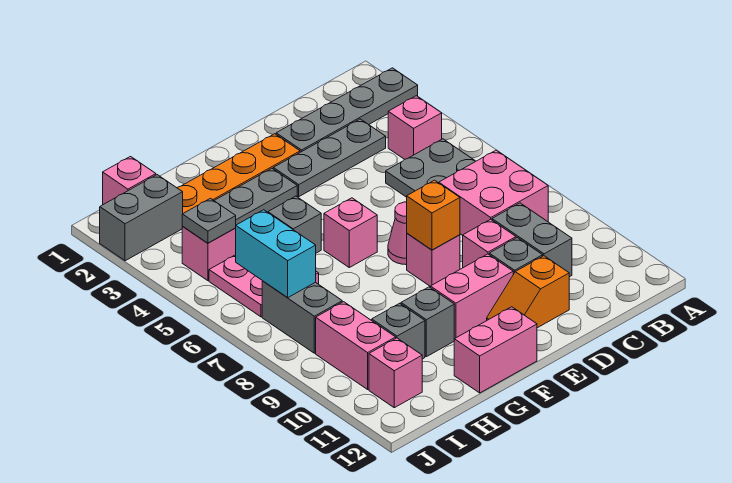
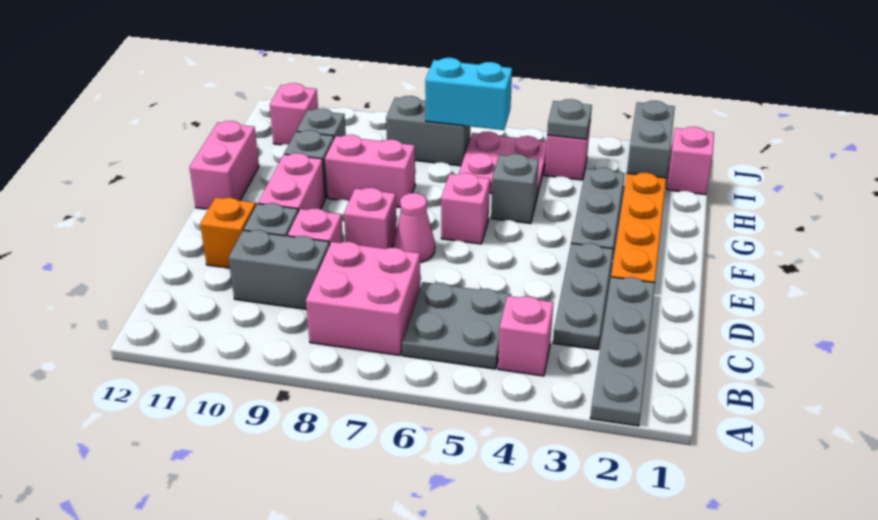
orange brick E8 level 2 -> none
pink brick I9:I10 level 1 -> pink brick G8:G9 level 1

